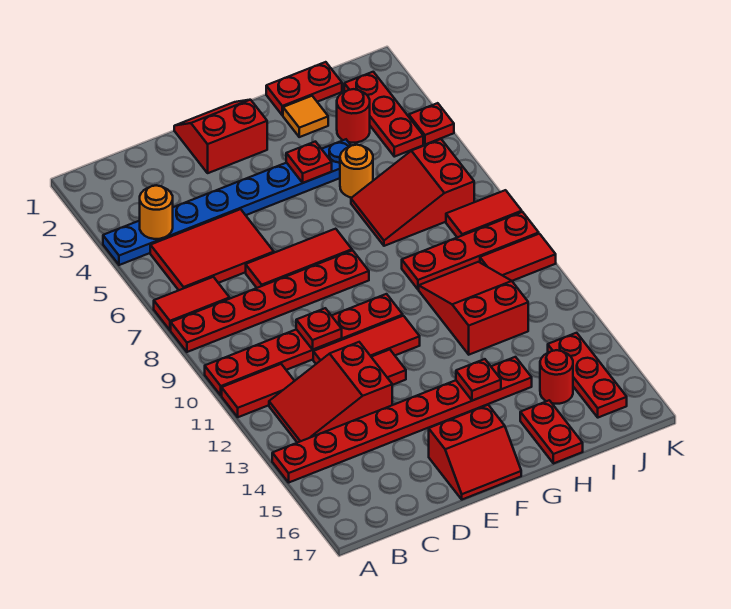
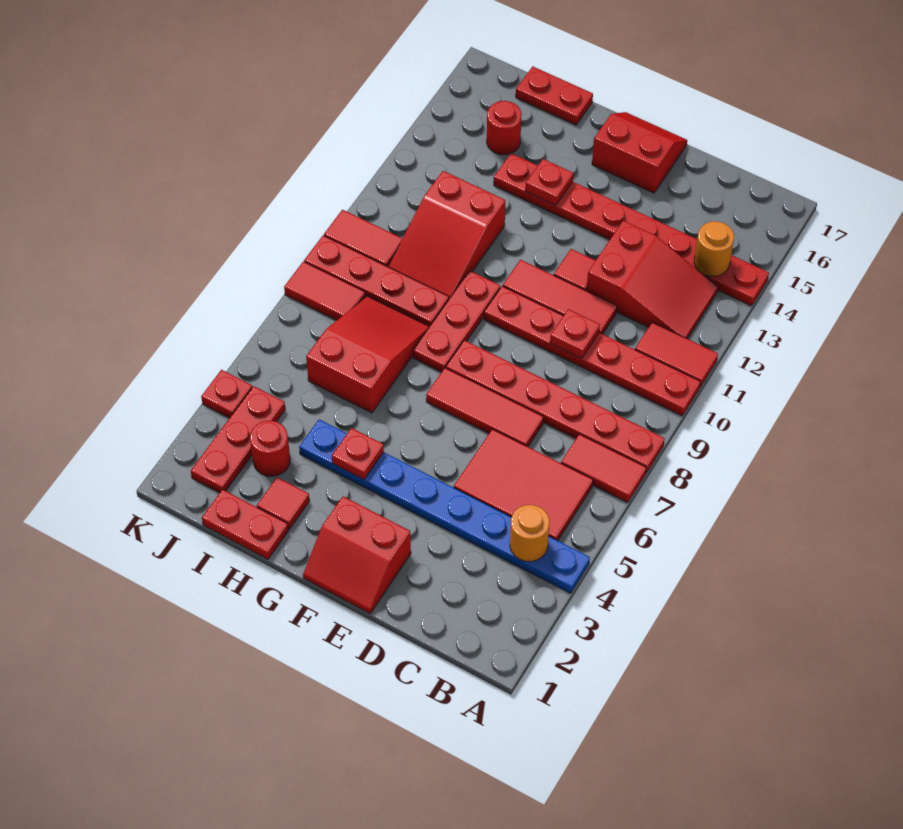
orange tile H2 level 1 -> red tile H2 level 1
orange round brick H5 level 1 -> orange round brick B14 level 2
red slope H6:J7 level 1 top J -> red slope H6:I8 level 1 top 6
red plate H16:H17 level 1 -> red plate H17:I17 level 1
red plate J14:J16 level 1 -> red plate G8:G10 level 1

